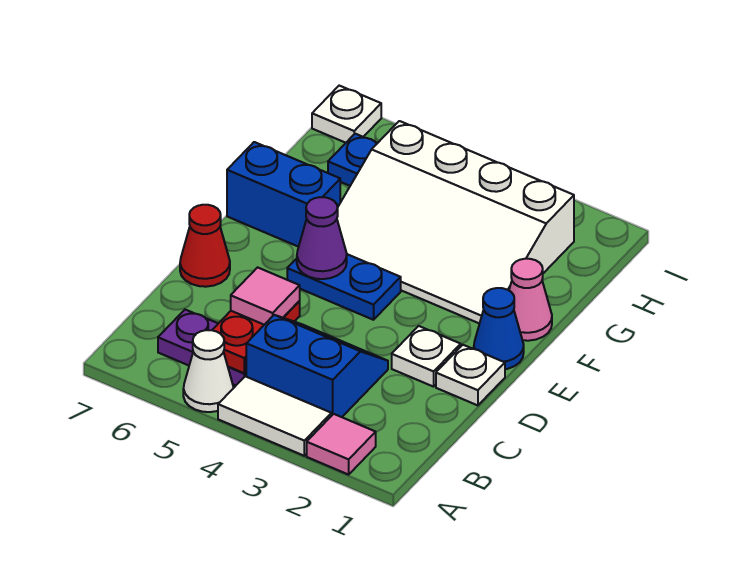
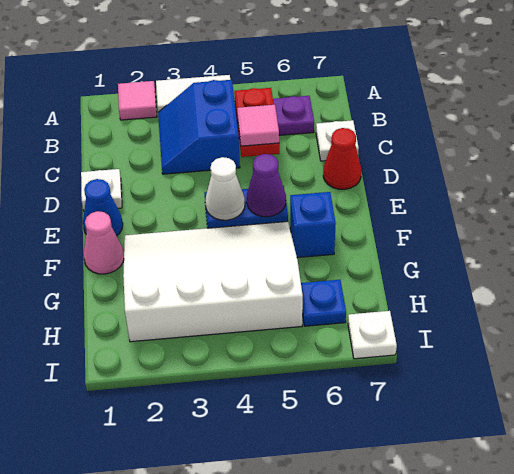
white cone A5 level 1 -> white cone E4 level 2
blue slope B3:C4 level 1 top B -> blue slope B3:C4 level 1 top 4
white plate D2 level 1 -> white plate C7 level 1
blue brick F6:F7 level 1 -> blue brick F6 level 1

